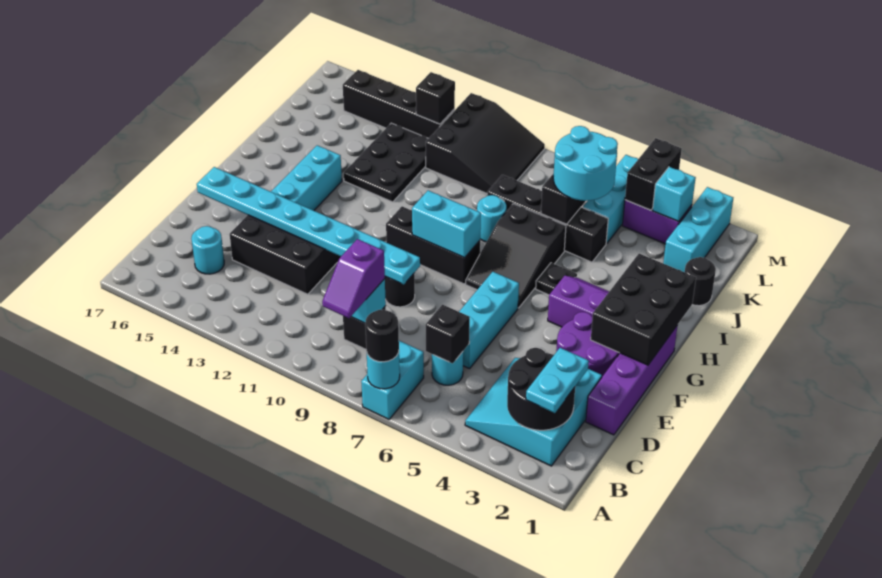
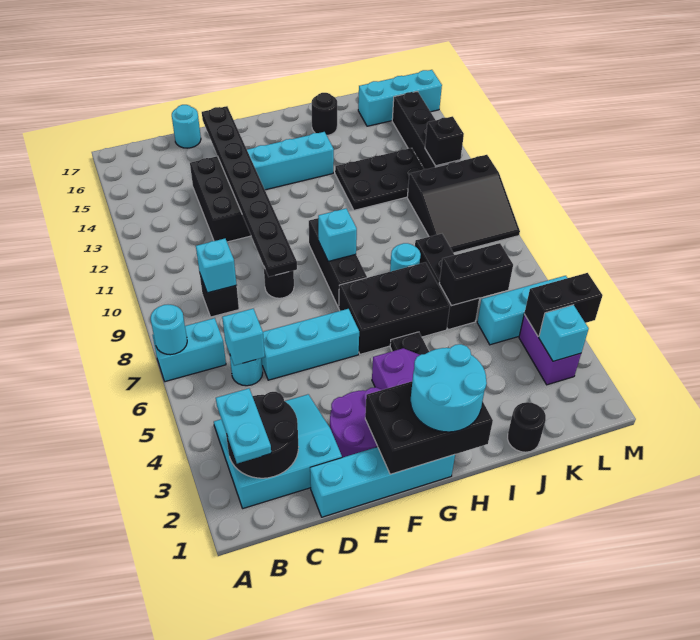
black round brick A7 level 3 -> black round brick I16 level 1
cyan plate B2:C2 level 3 -> cyan plate B2:B3 level 3
purple slope B9:C9 level 3 top C -> none
black brick C6 level 2 -> cyan brick C6 level 2
cyan round brick C15 level 1 -> cyan round brick D17 level 1
purple brick D1:G1 level 1 -> cyan brick D1:G1 level 1
cyan plate E9:E16 level 2 -> black plate E9:E16 level 2
black slope G6:I7 level 1 top I -> black brick G6:I7 level 1
cyan brick G8:G9 level 2 -> cyan brick G9 level 2
black brick J5:J8 level 1 -> black brick J6:J8 level 1
cyan round brick J5:K6 level 3 -> cyan round brick G1:H2 level 3
cyan brick K2:M2 level 1 -> cyan brick K16:M16 level 1

